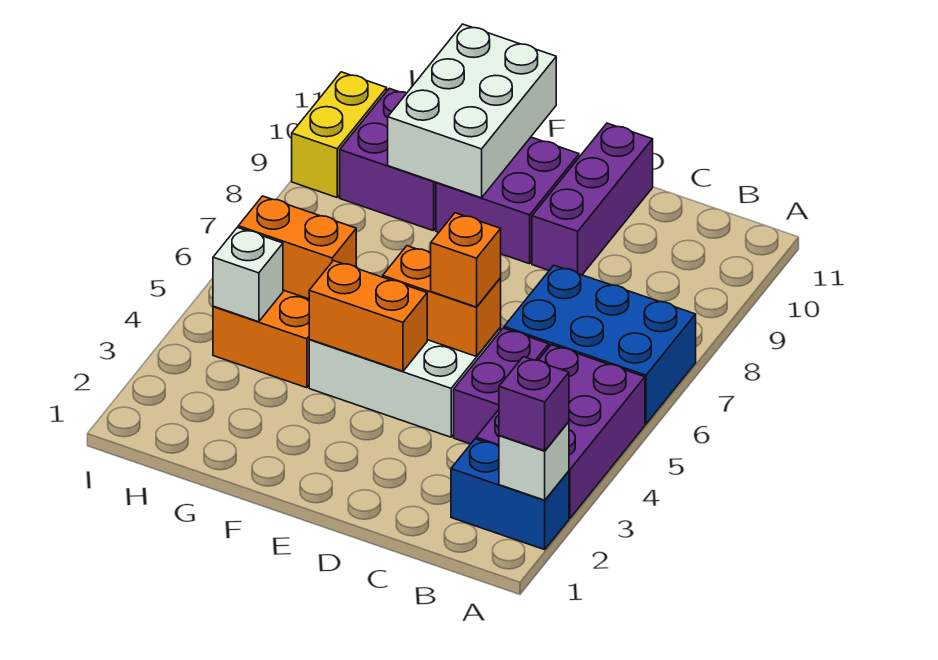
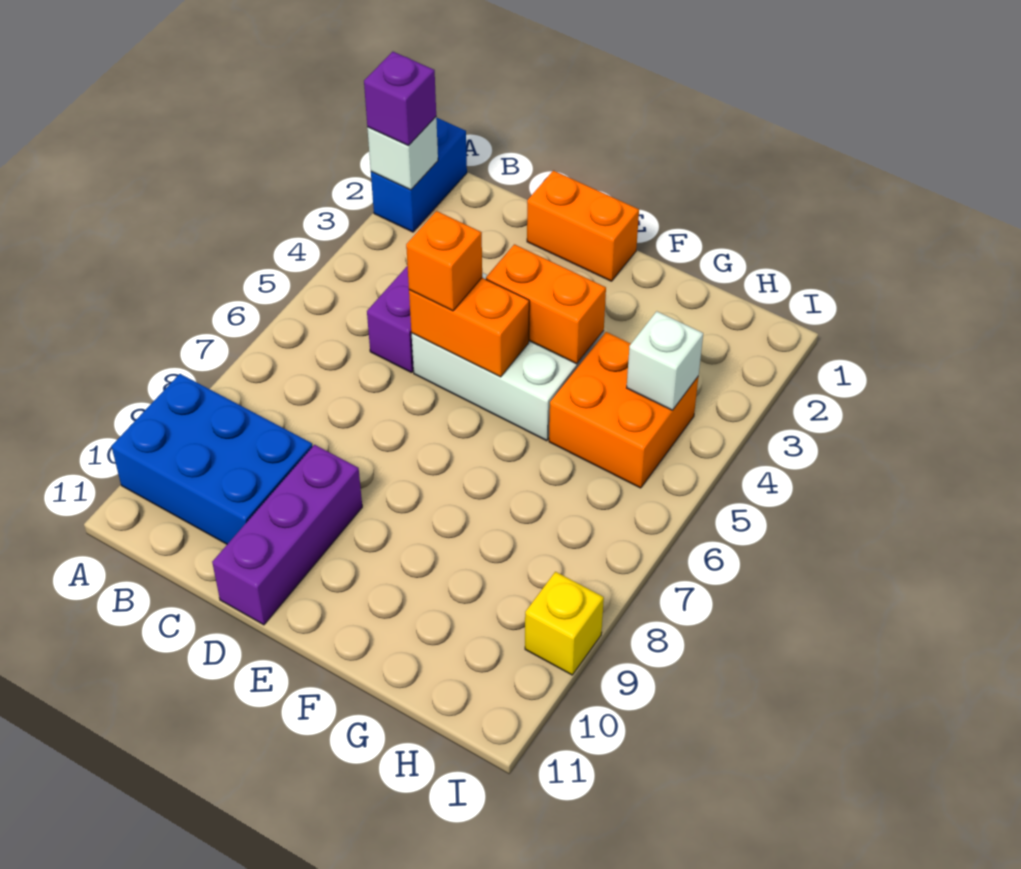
blue brick A2:B2 level 1 -> blue brick A1:A2 level 1
purple brick A3:B5 level 1 -> none
blue brick A6:C7 level 1 -> blue brick A9:C10 level 1
purple brick E9:F10 level 1 -> none
white brick F9:G11 level 2 -> none
orange brick G5:H5 level 2 -> orange brick D1:E1 level 1
purple brick G9:H10 level 1 -> none
yellow brick I9:I10 level 1 -> yellow brick I9 level 1

